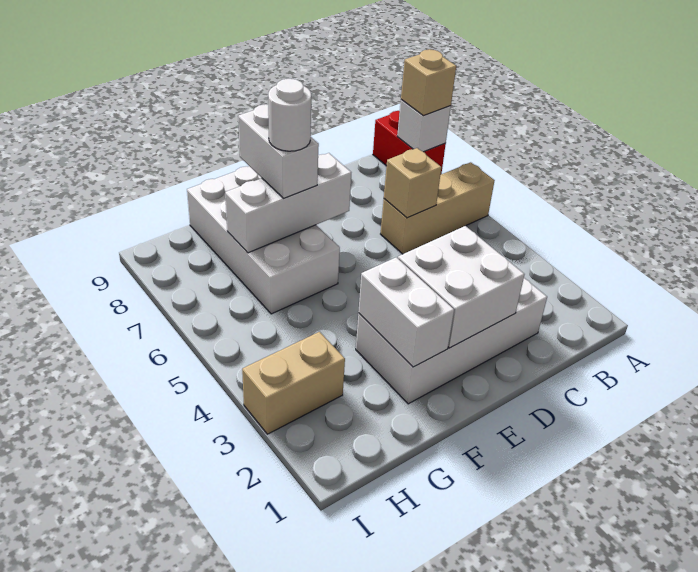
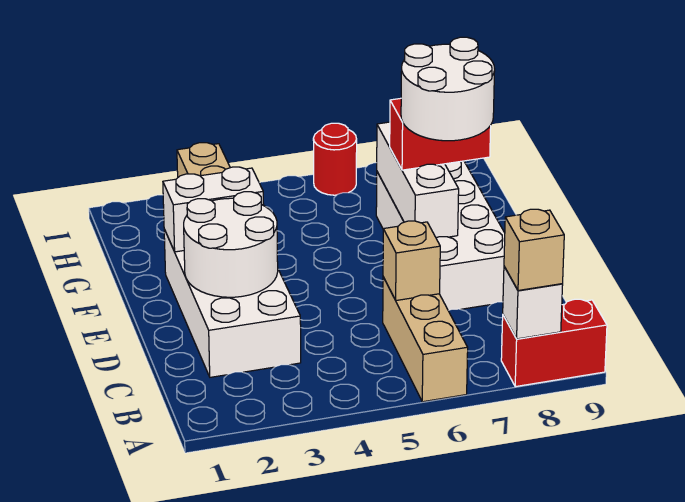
white brick D2:E3 level 2 -> white round brick D2:E3 level 2
white brick F6:G9 level 1 -> white brick D7:G8 level 1
white brick F7:F8 level 3 -> red brick F7:F8 level 3
white round brick F7 level 4 -> white round brick E7:F8 level 4
none -> red round brick I6 level 1

